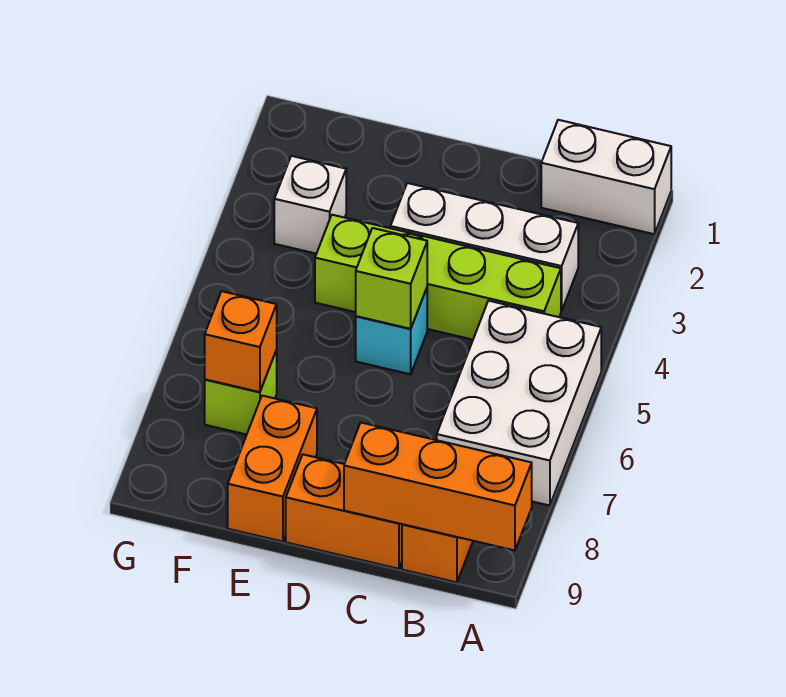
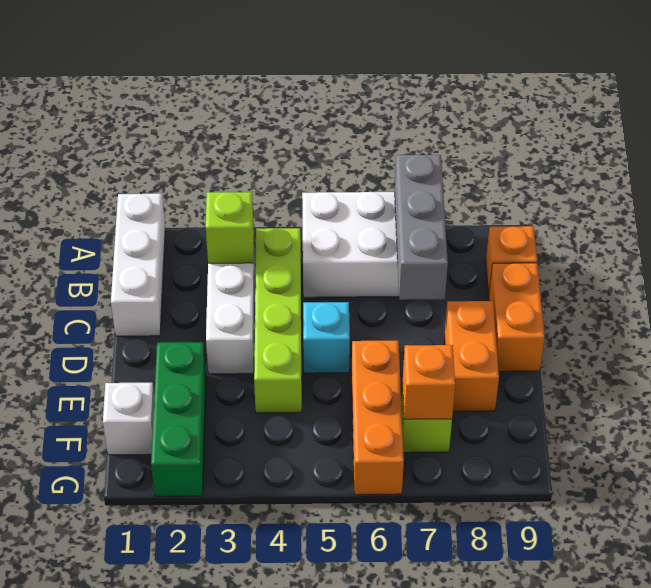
white brick A1:B1 level 1 -> white brick A1:C1 level 1
none -> grey brick A7:C7 level 2
orange brick A9:C9 level 2 -> orange brick E6:G6 level 1
lime brick D5 level 2 -> lime brick B3 level 2
none -> green brick E2:G2 level 1
orange brick E8:E9 level 1 -> orange brick D8:E8 level 1
white brick F3 level 1 -> white brick F1 level 1

